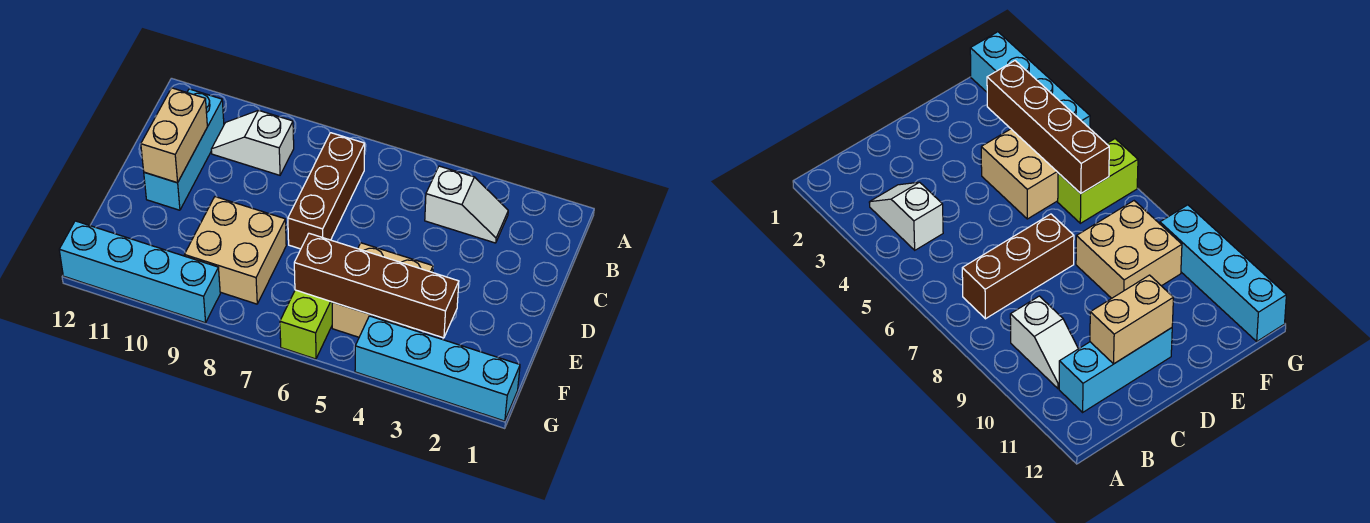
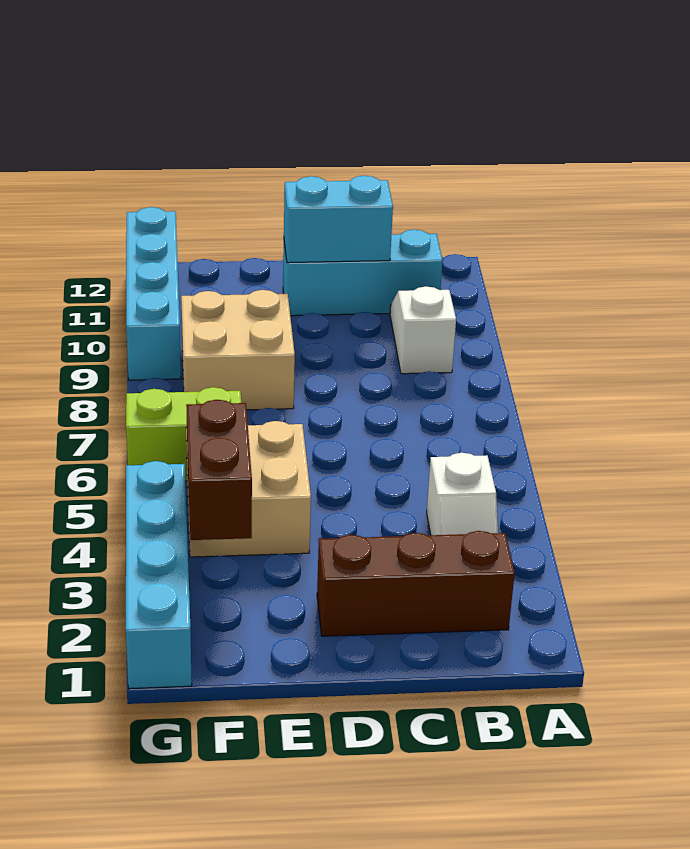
brown brick B7:D7 level 1 -> brown brick B2:D2 level 1
tan brick C11:D11 level 2 -> cyan brick C11:D11 level 2
brown brick F3:F6 level 2 -> brown brick F3:F4 level 2

